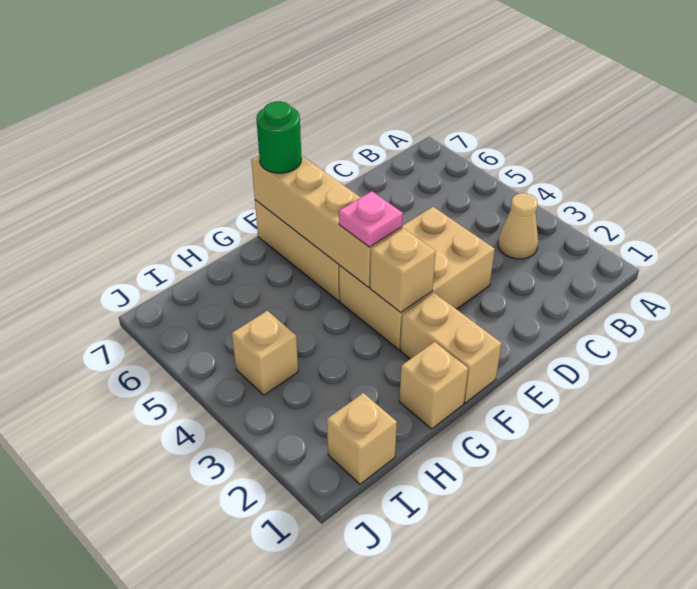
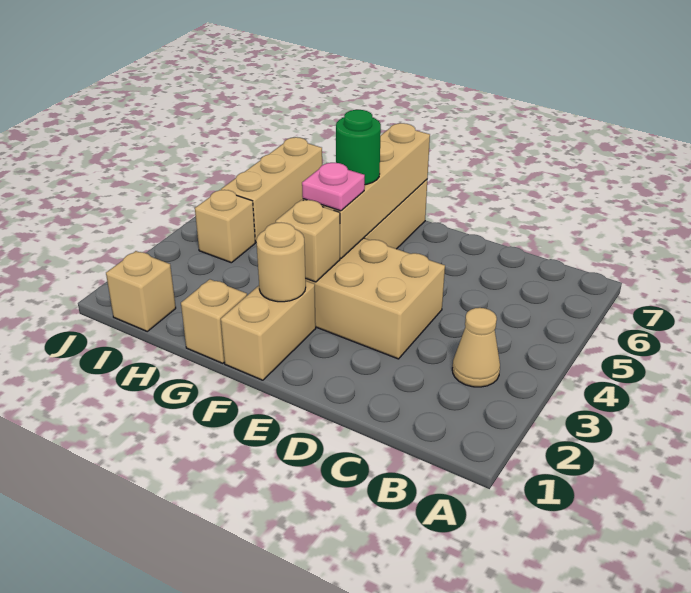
none -> tan round brick F2 level 2
green round brick F7 level 3 -> green round brick F5 level 3
none -> tan brick I5:I7 level 1

